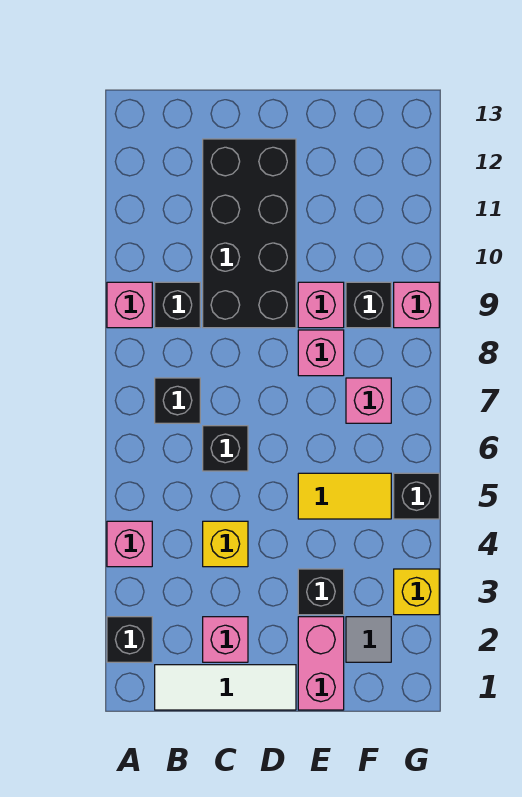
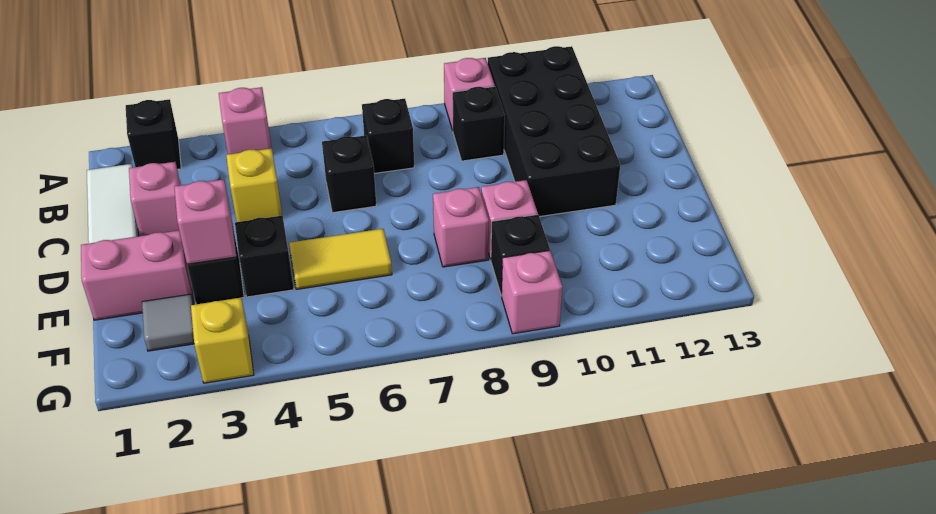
black brick C9:D12 level 1 -> black brick A10:D11 level 1
yellow tile E5:F5 level 1 -> yellow tile E5:E6 level 1
pink brick F7 level 1 -> pink brick E3 level 2
black brick G5 level 1 -> black brick E4 level 1

